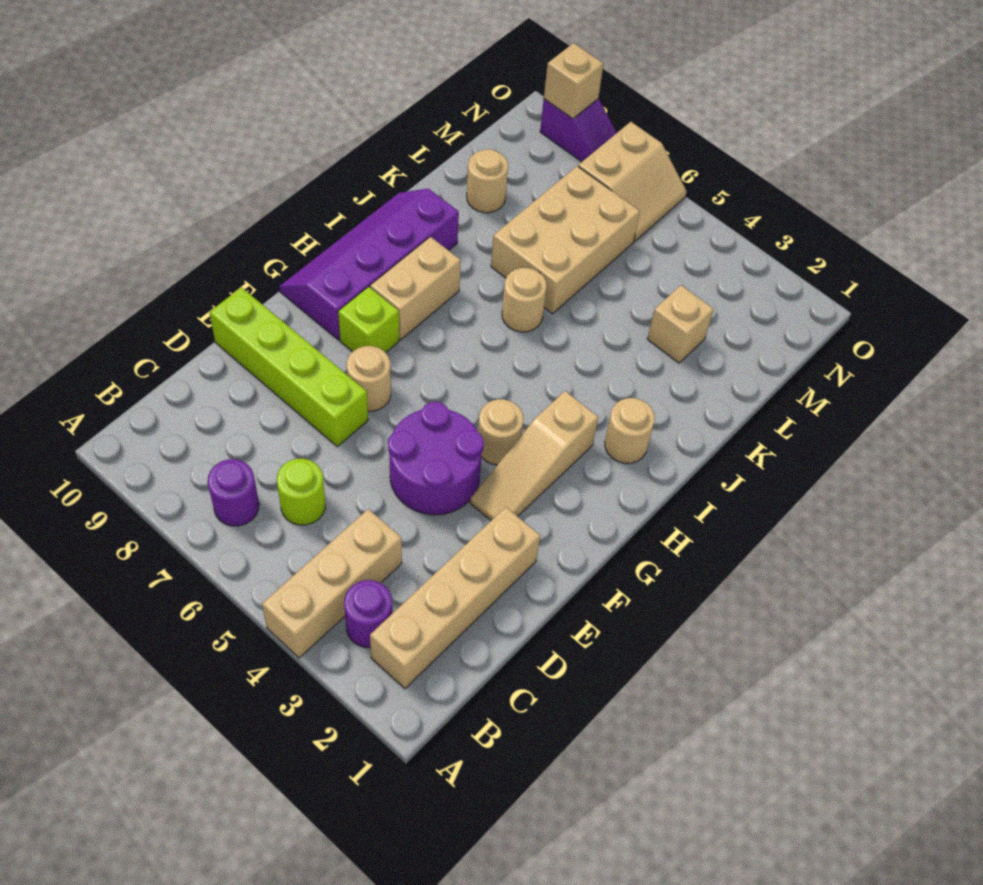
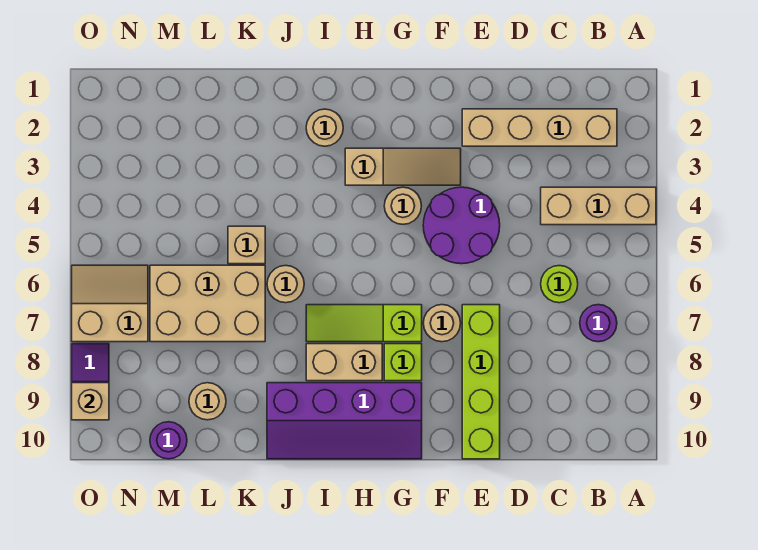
purple round brick B3 level 1 -> purple round brick M10 level 1
none -> lime slope G7:I7 level 1 top G
tan brick L3 level 1 -> tan brick K5 level 1

